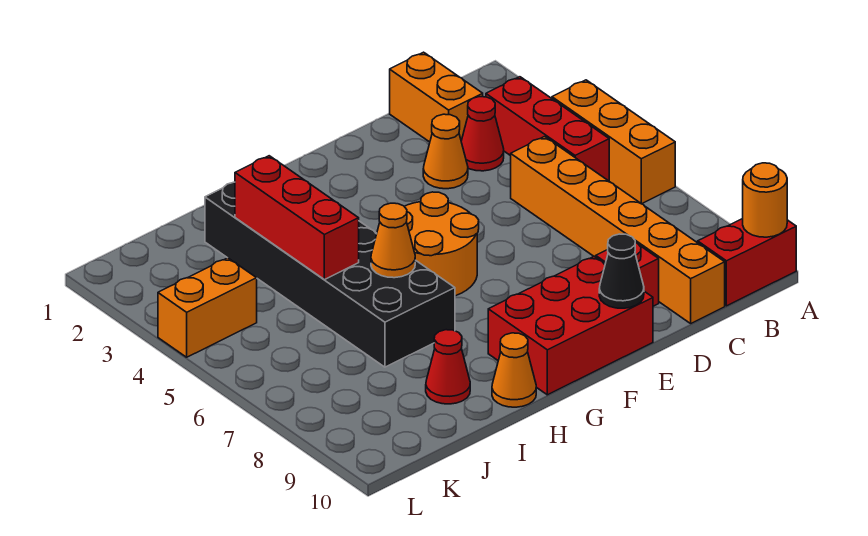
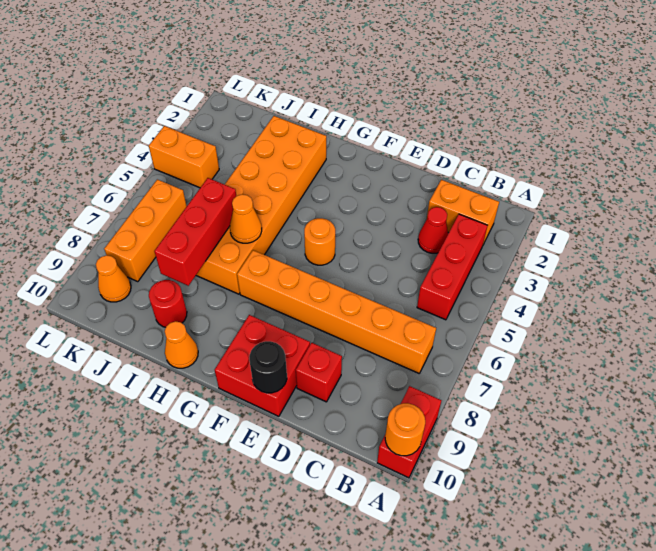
orange brick A4:A6 level 1 -> orange brick K6:K8 level 1
red brick A10:B10 level 1 -> red brick A9:A10 level 1
orange brick C1:C2 level 1 -> orange brick B2:C2 level 1
orange brick C5:C10 level 1 -> orange brick B7:G7 level 1
orange cone D3 level 1 -> orange cone K9 level 1
red brick E9:G10 level 1 -> red brick E9:F10 level 1
black cone E10 level 2 -> black round brick E10 level 2
orange round brick F5:G6 level 1 -> orange round brick F5 level 1
black brick H2:I7 level 1 -> orange brick H2:I7 level 1
red brick I3:I5 level 2 -> red brick I6:I8 level 2
red cone I9 level 1 -> red round brick I9 level 1

